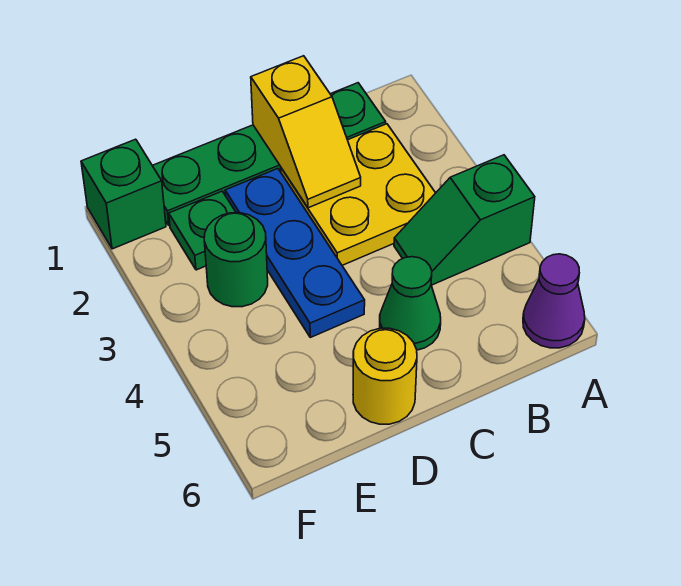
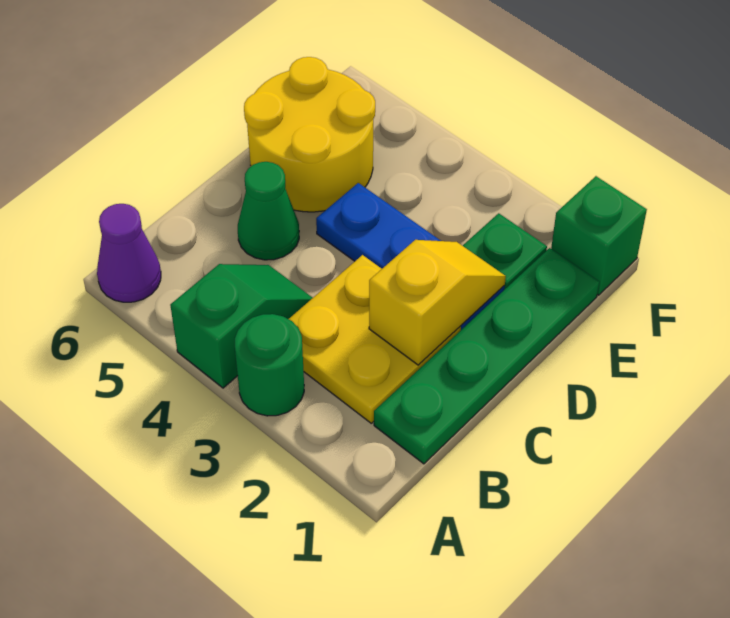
yellow slope C1:C2 level 2 top 1 -> yellow slope C2:D2 level 2 top C
yellow round brick D6 level 1 -> yellow round brick D5:E6 level 1
green round brick E3 level 1 -> green round brick A3 level 1

